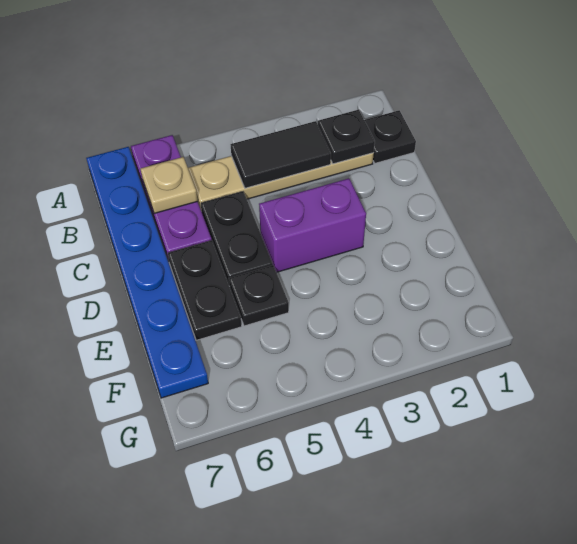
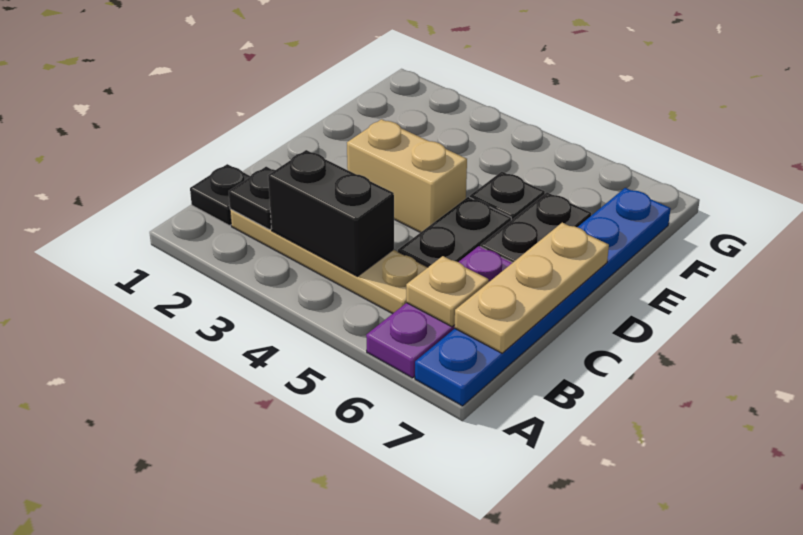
black tile B3:B4 level 2 -> black brick B3:B4 level 2
none -> tan plate B7:D7 level 2
purple brick D3:D4 level 1 -> tan brick D3:D4 level 1

